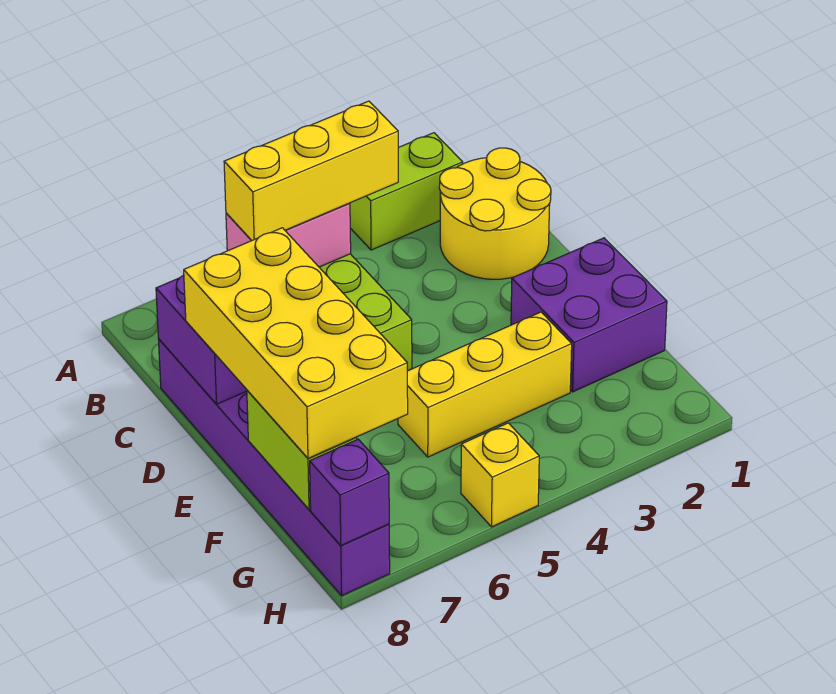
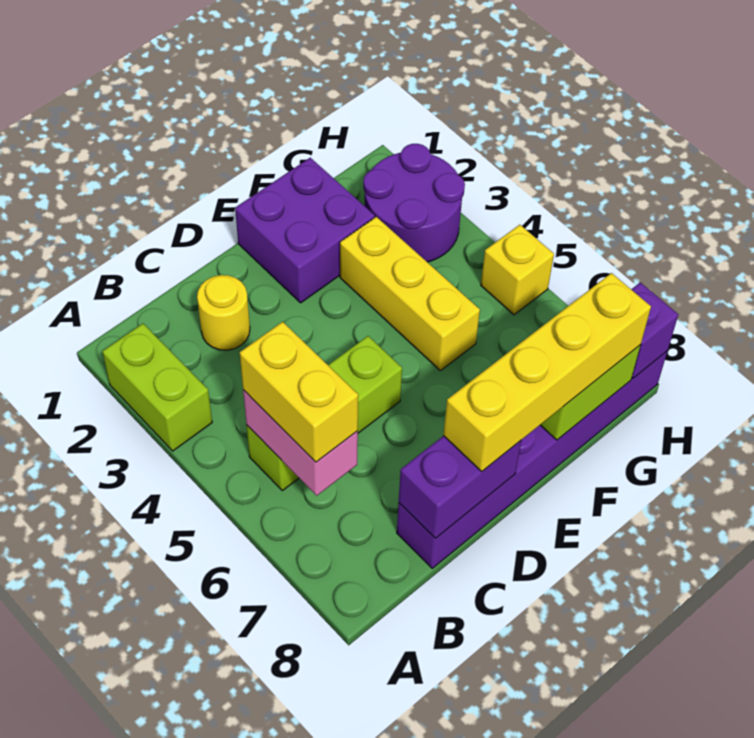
yellow round brick B1:C2 level 1 -> yellow round brick C2 level 1
yellow brick B4:B6 level 3 -> yellow brick B5:B6 level 3
yellow brick D7:G8 level 3 -> yellow brick D8:G8 level 3
none -> purple round brick G2:H3 level 1

